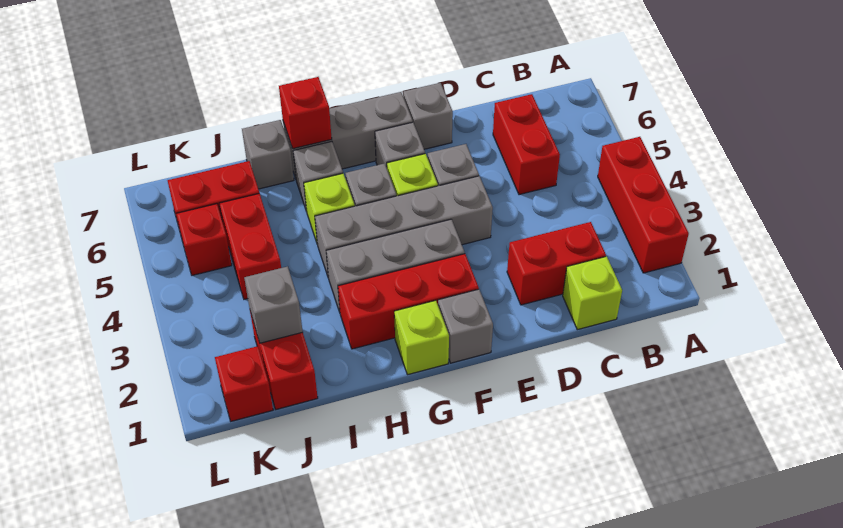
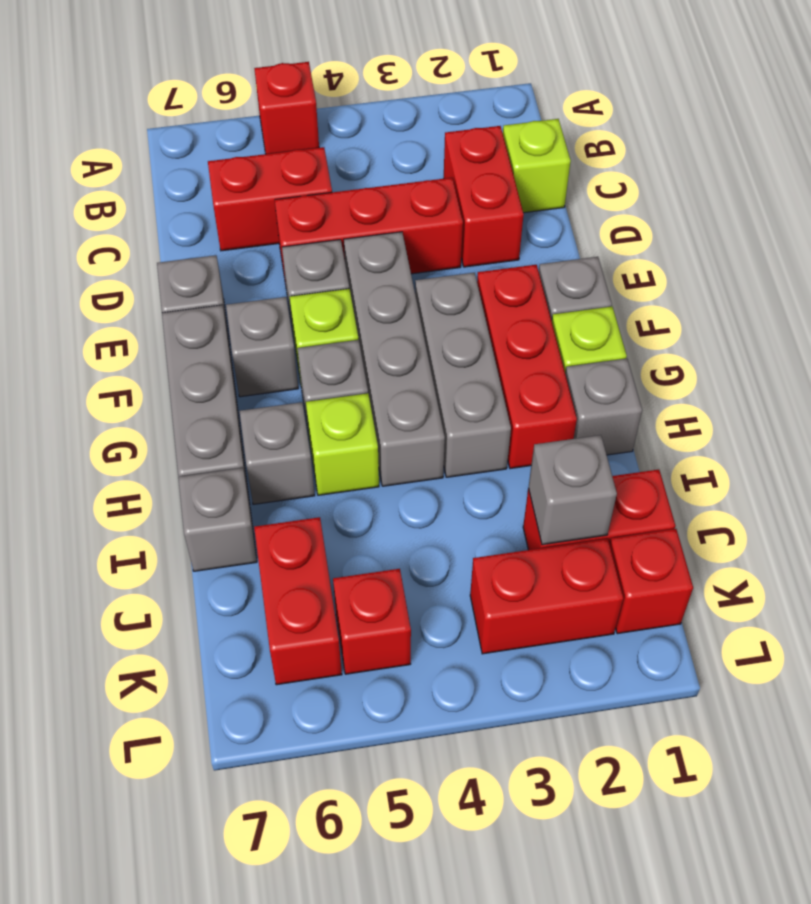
red brick A2:A4 level 1 -> red brick D3:D5 level 1
none -> grey brick H1 level 1
red brick H7 level 2 -> red brick A5 level 1
red brick J4:J5 level 1 -> red brick K2:K3 level 1

